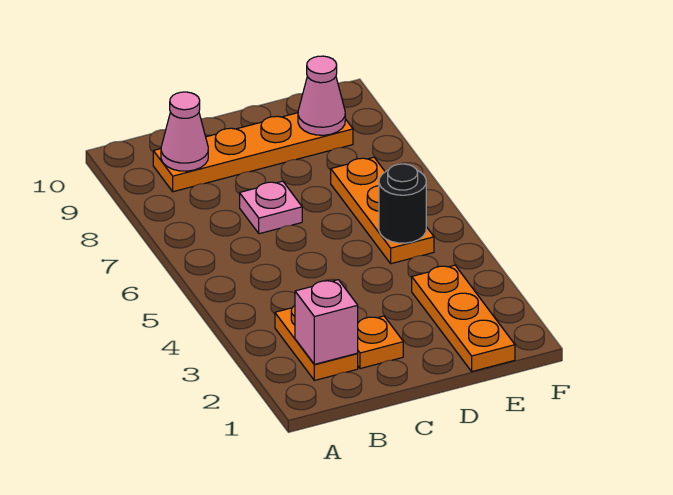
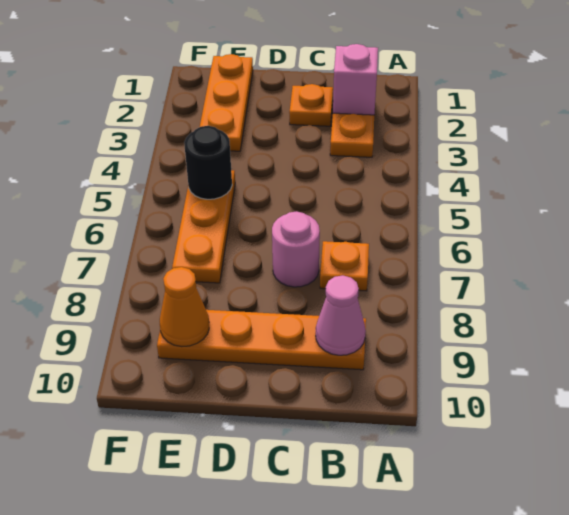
none -> orange plate B7 level 1
pink plate C7 level 1 -> pink round brick C7 level 1
pink cone E9 level 2 -> orange cone E9 level 2

